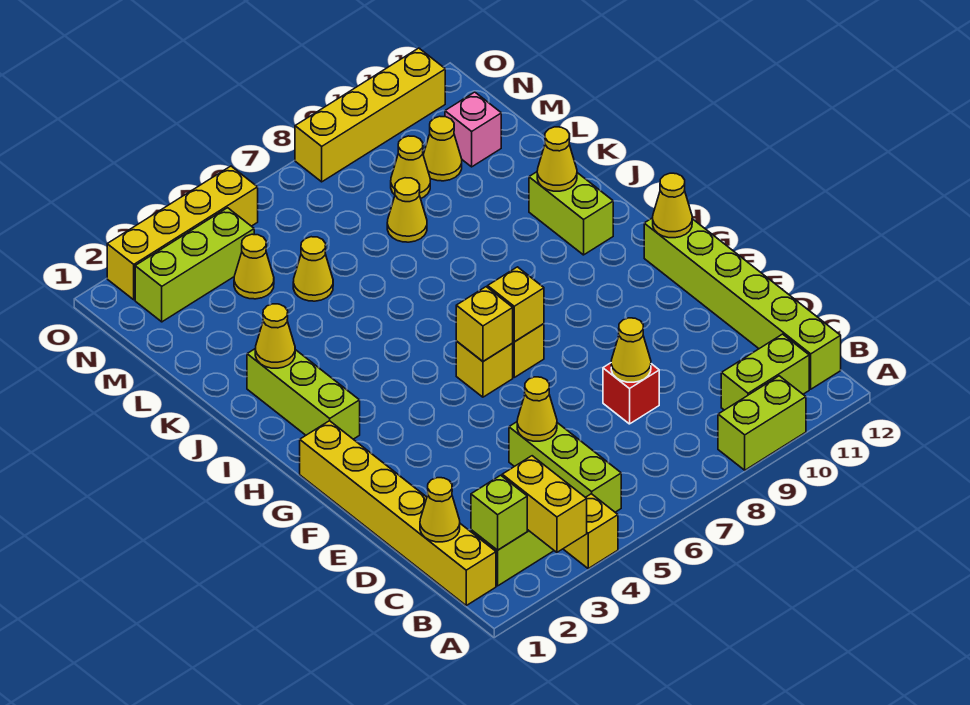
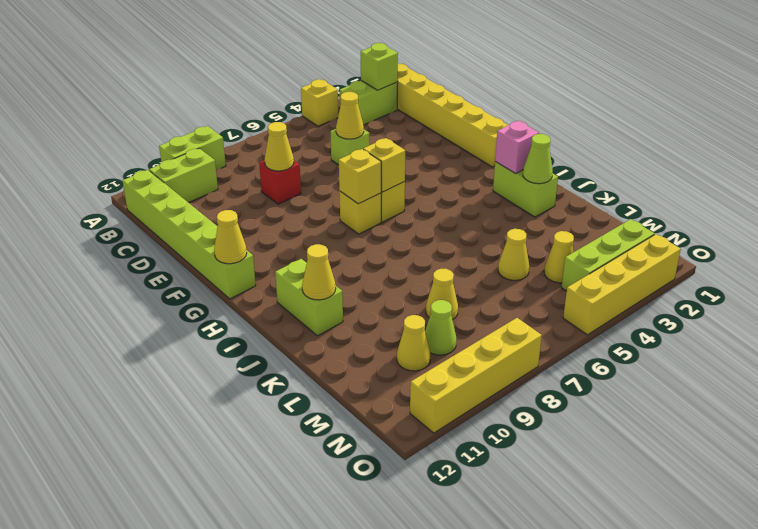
yellow brick A3:B3 level 2 -> none
lime brick B5:D5 level 1 -> lime brick D5 level 1
yellow cone C1 level 2 -> none
lime brick H2:J2 level 1 -> lime brick I2:J2 level 1
yellow cone J2 level 2 -> lime cone J2 level 2
yellow cone M9 level 1 -> lime cone M9 level 1
pink brick M11 level 1 -> pink brick I2 level 2

